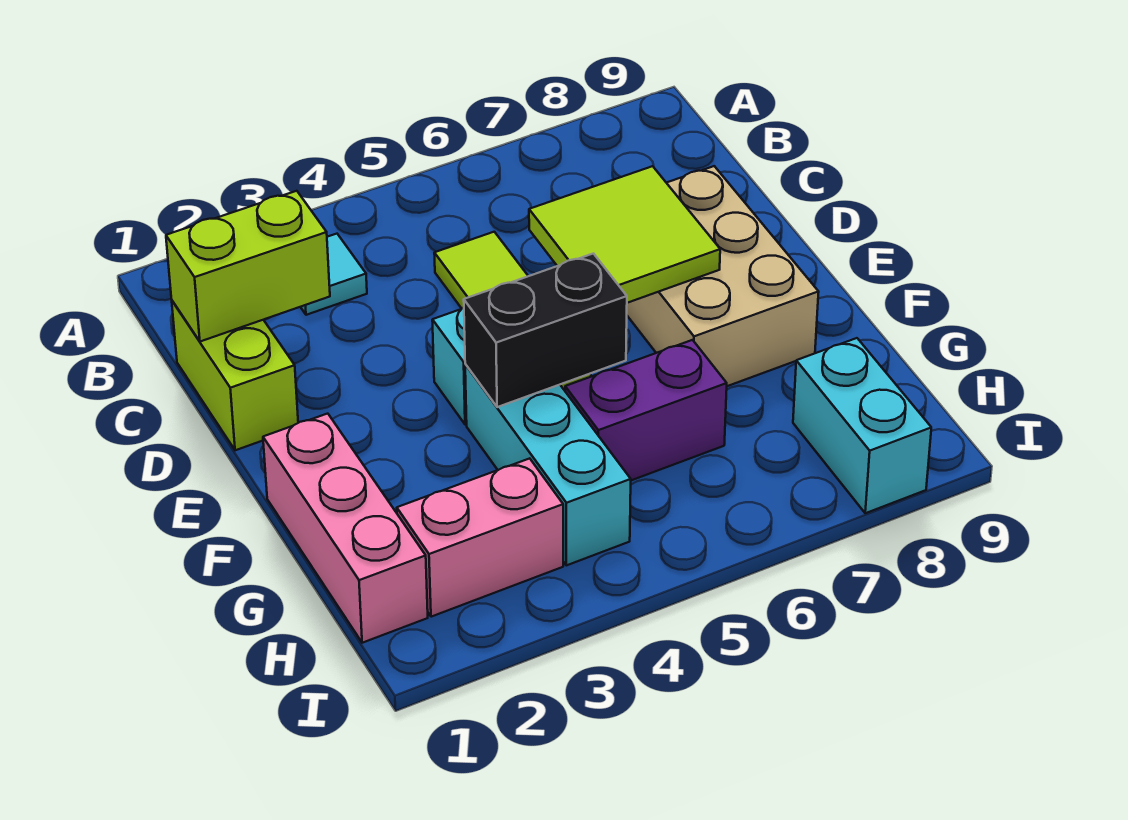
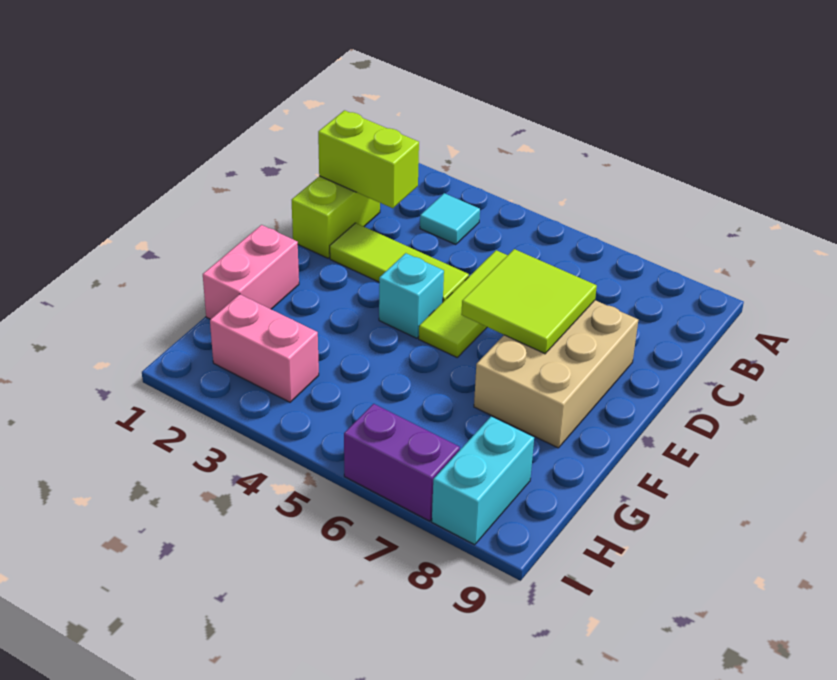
none -> lime tile D2:D4 level 1
pink brick F1:H1 level 1 -> pink brick F1:G1 level 1
cyan brick F4:H4 level 1 -> none
black brick F4:F5 level 2 -> none
purple brick G5:G6 level 1 -> purple brick I6:I7 level 1

